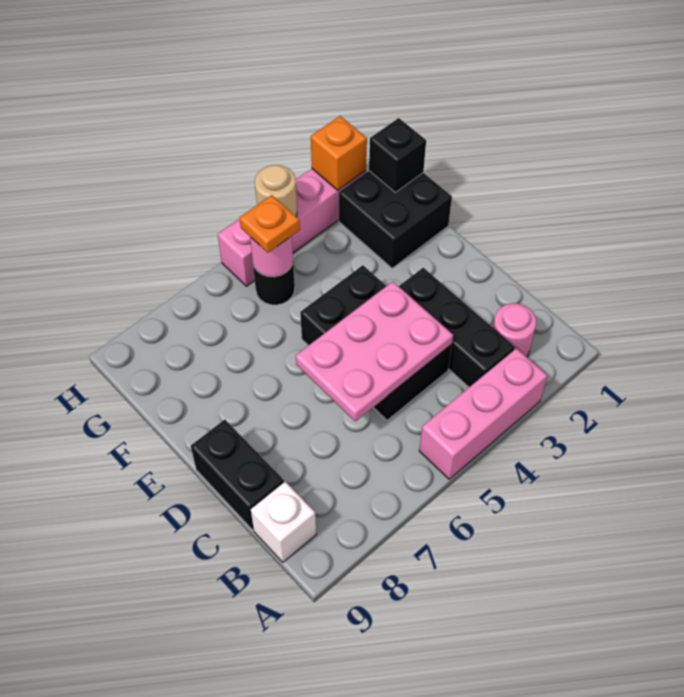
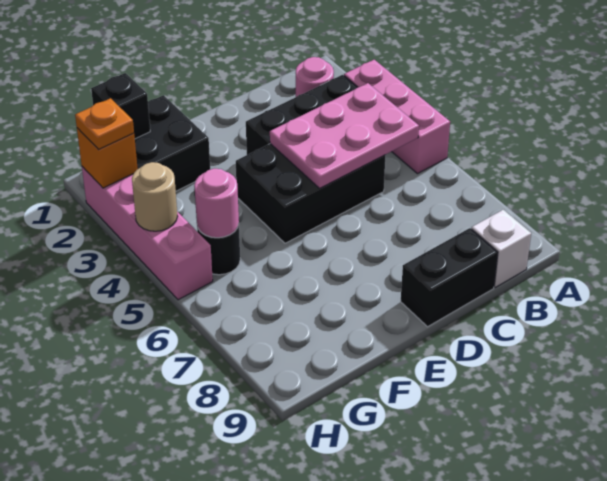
pink plate C4:D6 level 2 -> pink plate B4:D5 level 2
orange plate G5 level 3 -> orange plate H2 level 3

